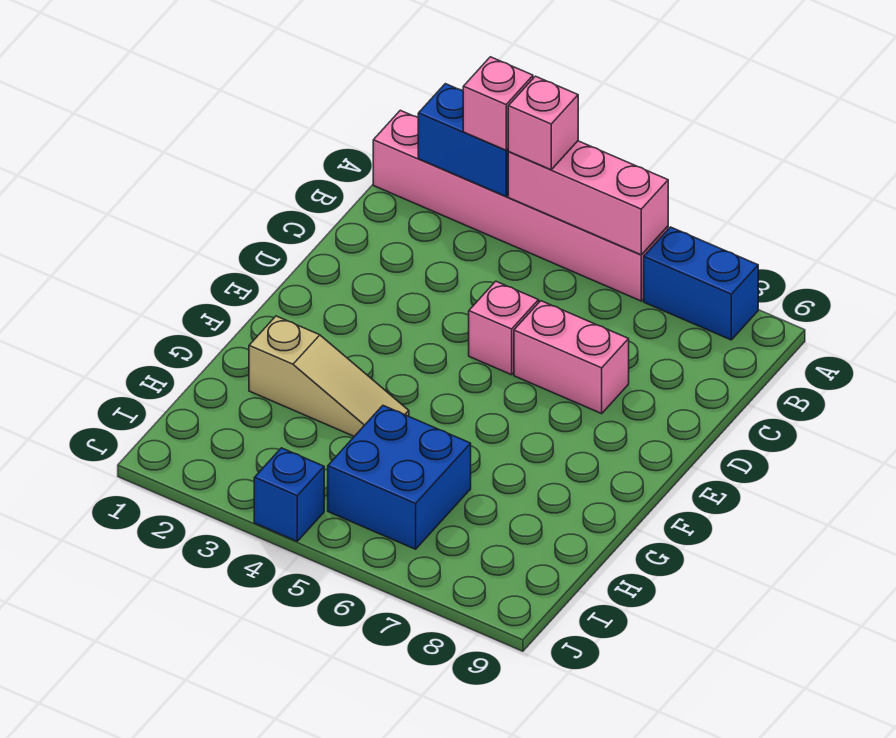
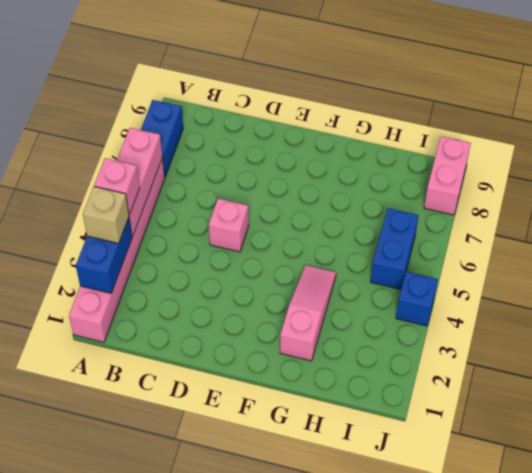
pink brick A3 level 3 -> tan brick A3 level 3
pink brick D6:D7 level 1 -> pink brick J8:J9 level 1
tan slope G2:G4 level 1 top 2 -> pink slope G2:G4 level 1 top 2
blue brick H5:I6 level 1 -> blue brick I5:I6 level 1

